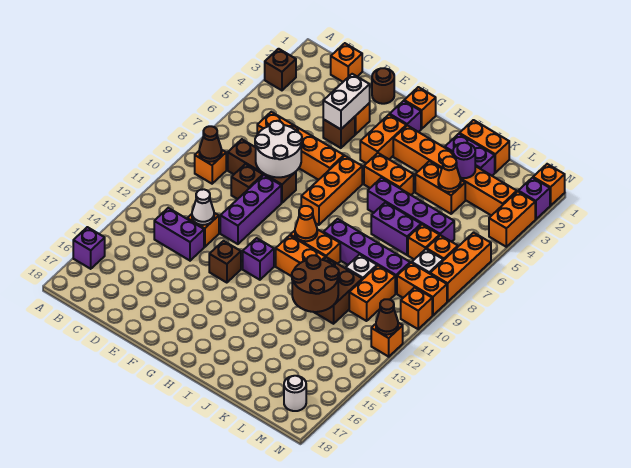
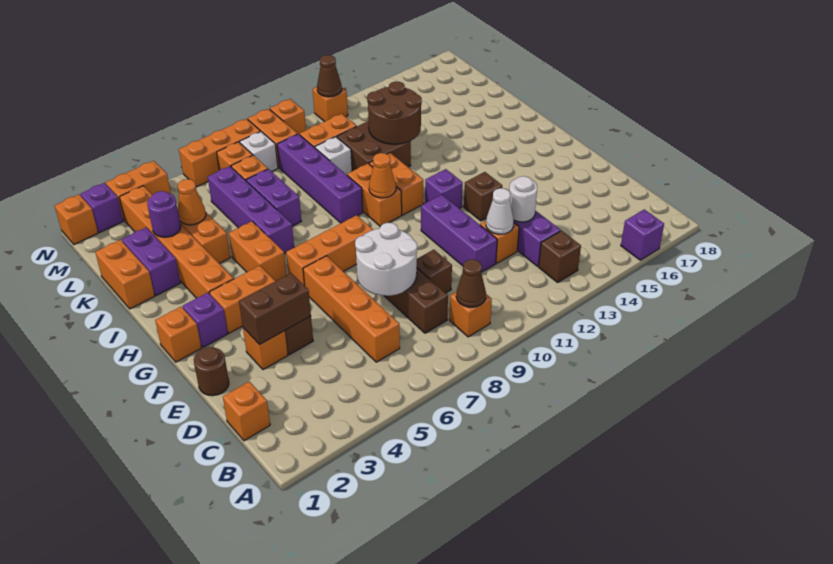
brown brick A3 level 1 -> brown brick B13 level 1
white brick E3:E4 level 2 -> brown brick E3:E4 level 2
purple brick E9:E11 level 1 -> purple brick D11:F11 level 1
white round brick M17 level 1 -> white round brick D13 level 2

